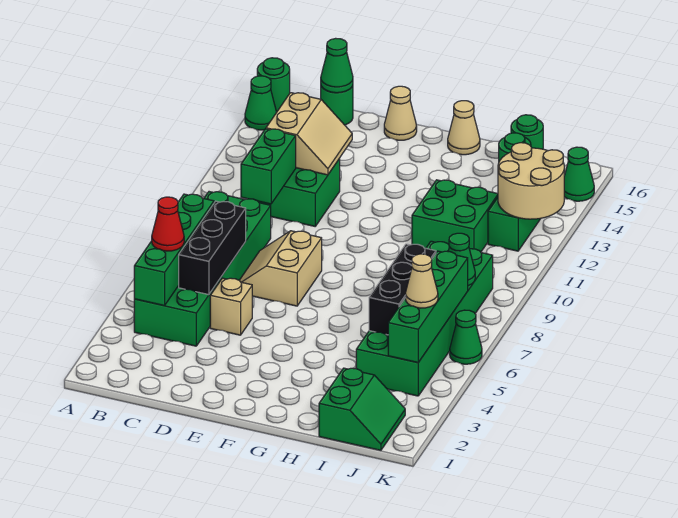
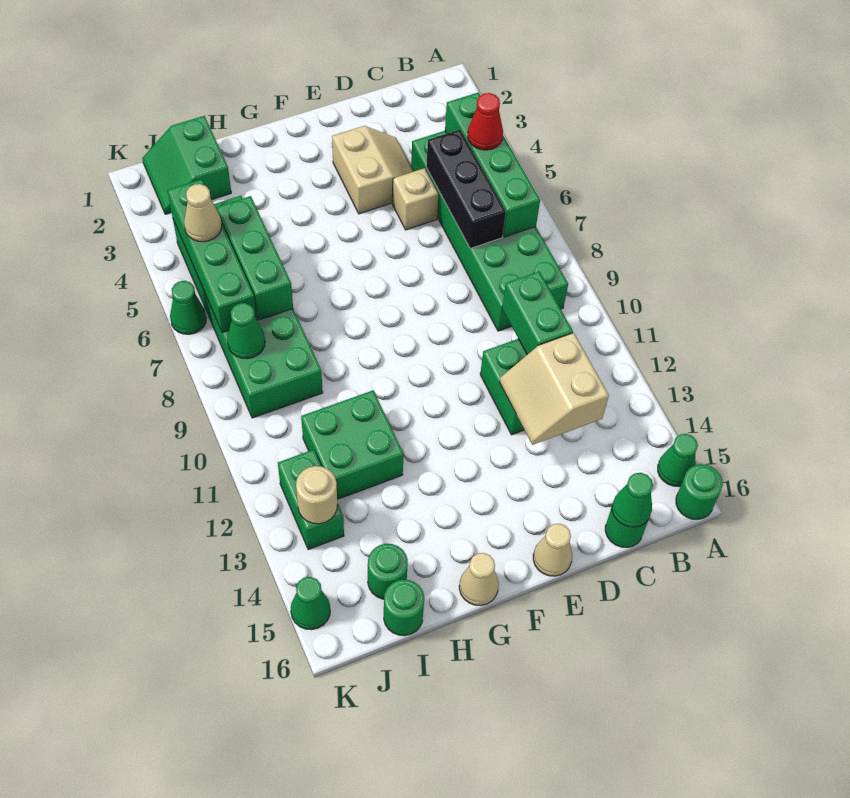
tan slope D7:E8 level 1 top E -> tan slope D3:E4 level 1 top E
black brick I5:I7 level 2 -> green brick I5:I7 level 2
tan round brick J12:K13 level 2 -> tan round brick J13 level 2

